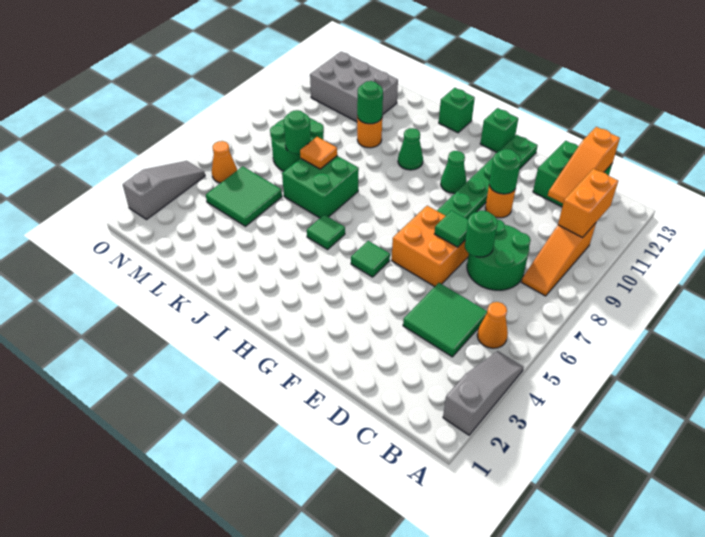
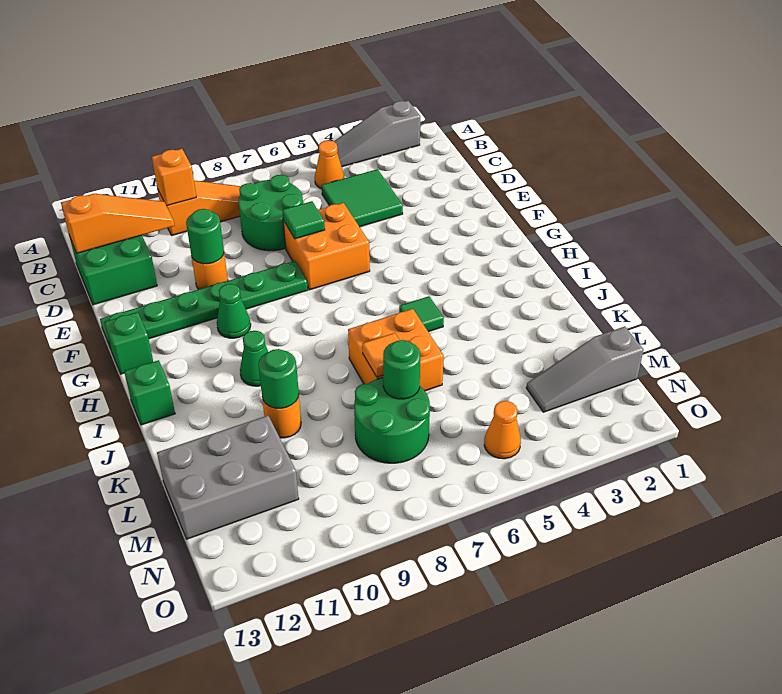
orange brick B10:B11 level 2 -> orange brick B10 level 2
green round brick D7 level 2 -> none
green tile G5 level 1 -> none
green brick J6:K7 level 1 -> orange brick J6:K7 level 1
green tile L4:M5 level 1 -> none
grey brick L11:N12 level 1 -> grey brick L11:M13 level 1
grey slope O2:O4 level 1 top 2 -> grey slope M1:M3 level 1 top 1

